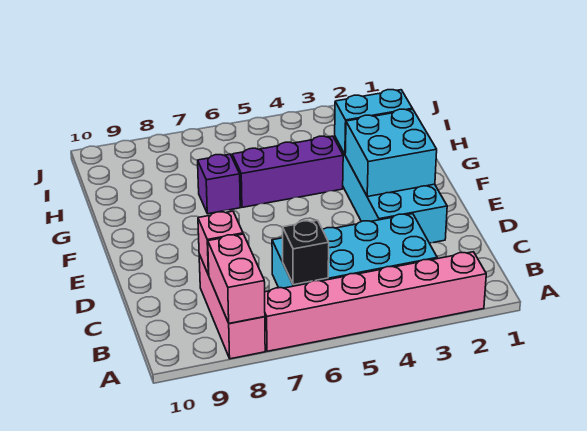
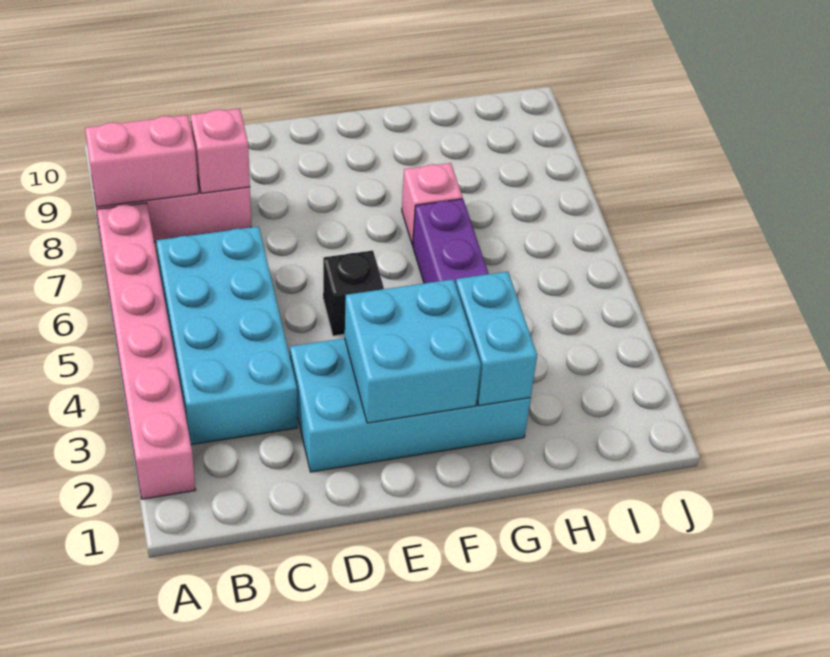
black brick B6 level 2 -> black brick E5 level 1
purple brick G7 level 1 -> pink brick G7 level 1

